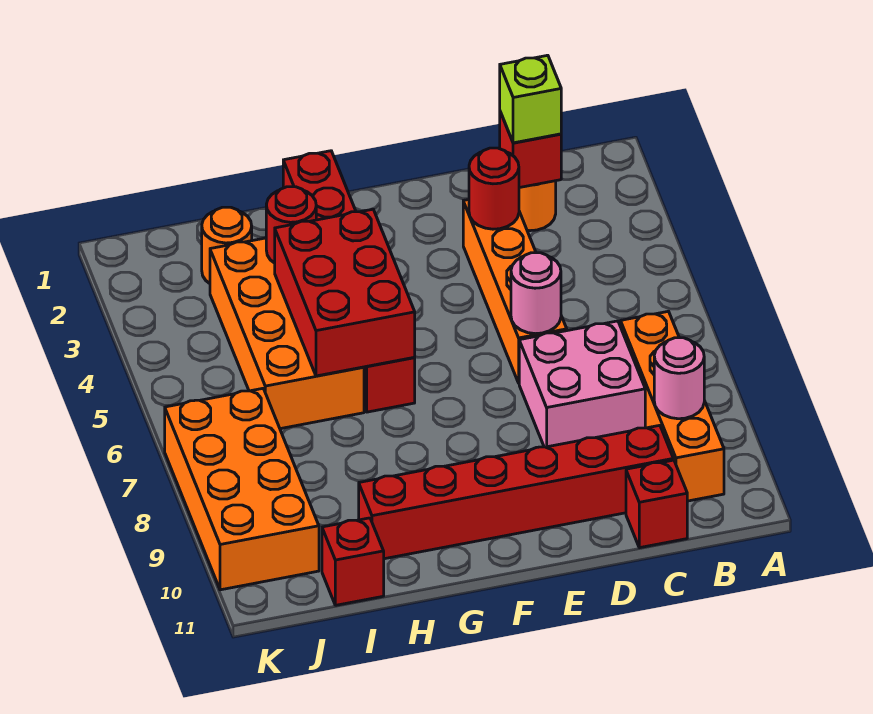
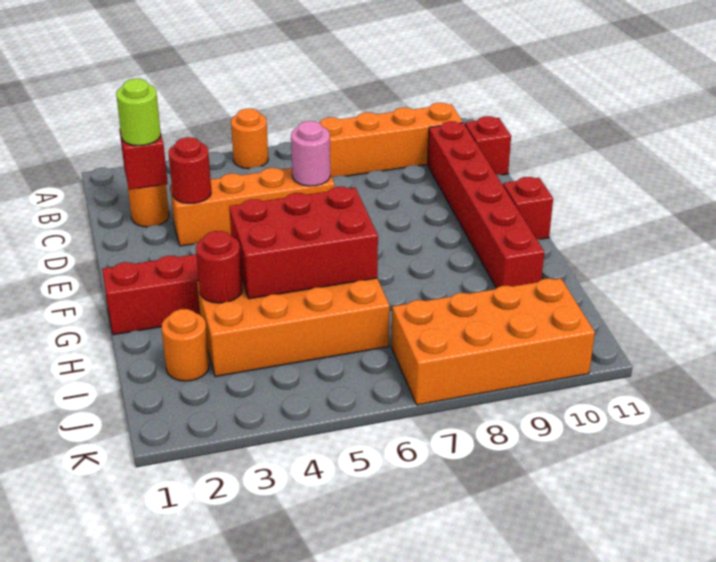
none -> orange round brick A5 level 1
pink round brick B9 level 2 -> none
lime brick C2 level 3 -> lime round brick C2 level 3
pink brick C7:D8 level 1 -> none
red brick I11 level 1 -> red brick F11 level 1

